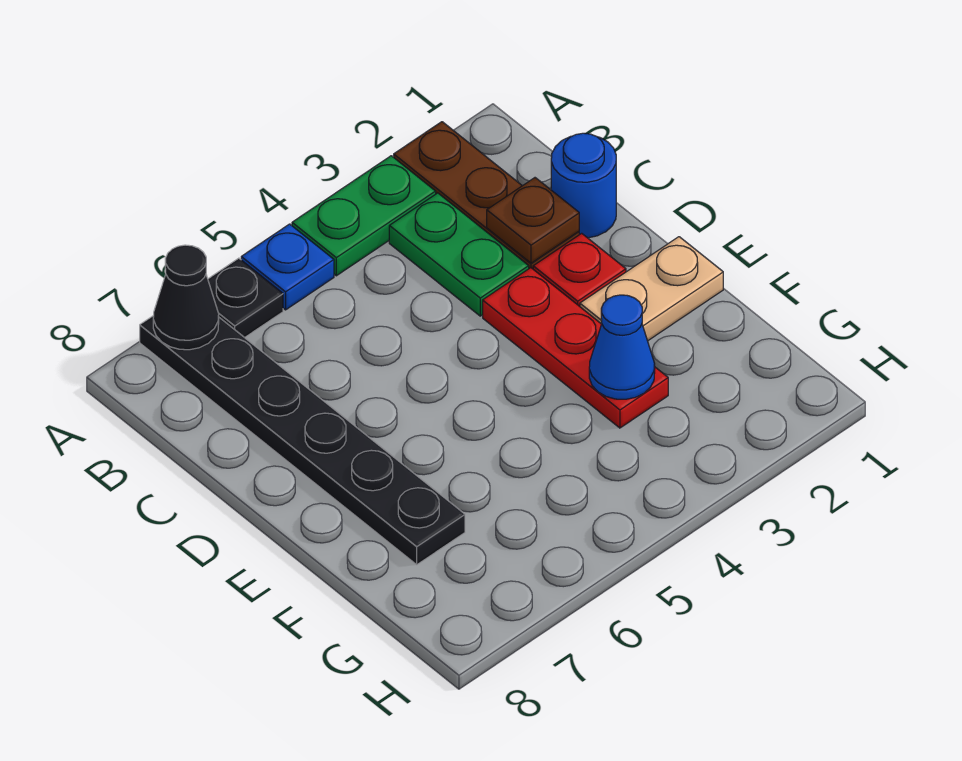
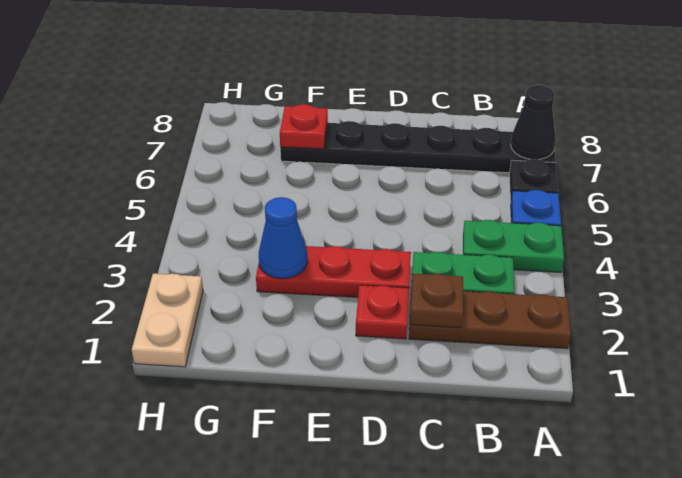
green plate A3:A4 level 1 -> green plate A4:B4 level 1
blue round brick C1 level 1 -> none
tan plate E1:E2 level 1 -> tan plate H1:H2 level 1
none -> red plate F7 level 2

